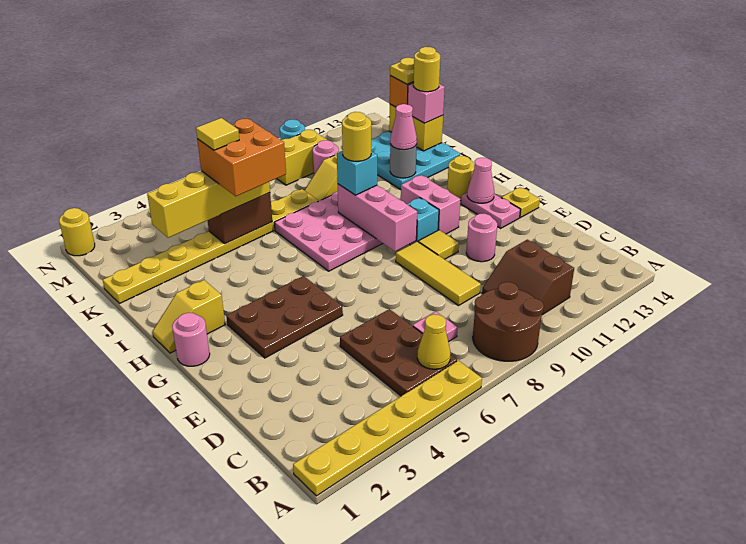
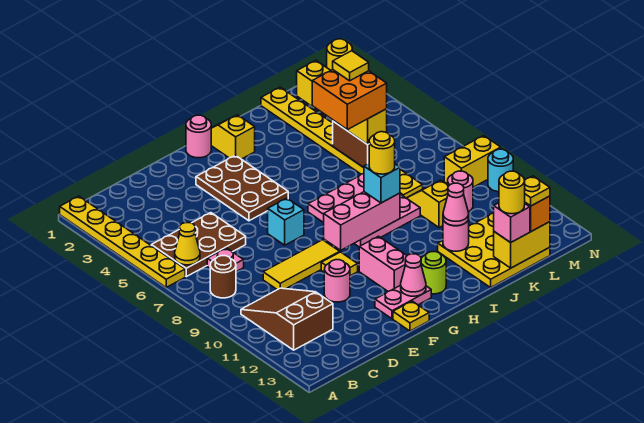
brown round brick A8:B9 level 1 -> brown round brick B8 level 1
brown slope B10:C11 level 1 top 11 -> brown slope B10:C12 level 1 top 12
cyan brick G10 level 1 -> cyan brick F7 level 1
pink brick G11:H11 level 1 -> pink brick G11:G12 level 1
yellow round brick H13 level 1 -> lime round brick H13 level 1
cyan plate J12:L14 level 1 -> yellow plate J12:L14 level 1
grey round brick J12 level 2 -> pink round brick J12 level 2
yellow brick M9:M10 level 1 -> yellow brick M9:N9 level 1

